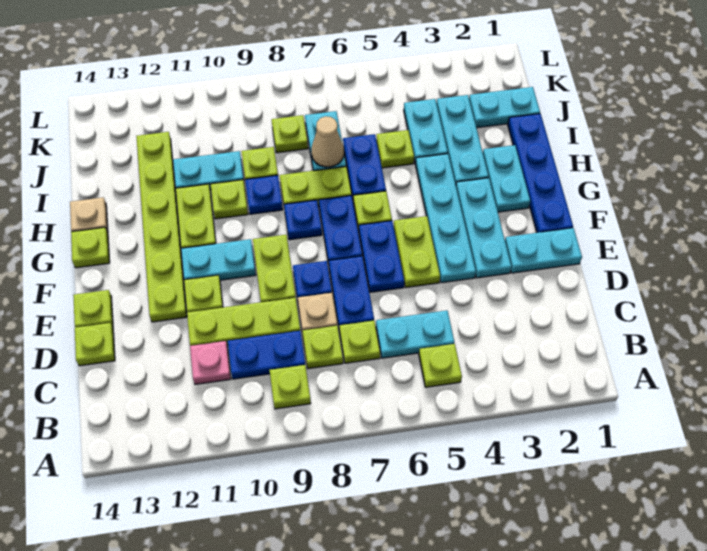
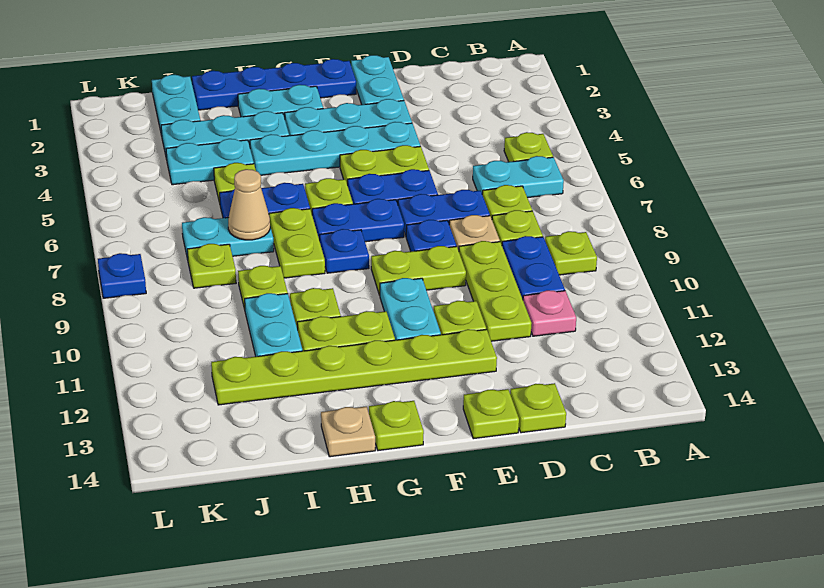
cyan plate C5:C6 level 1 -> cyan plate B6:C6 level 1
blue plate H9 level 1 -> blue plate L8 level 1

